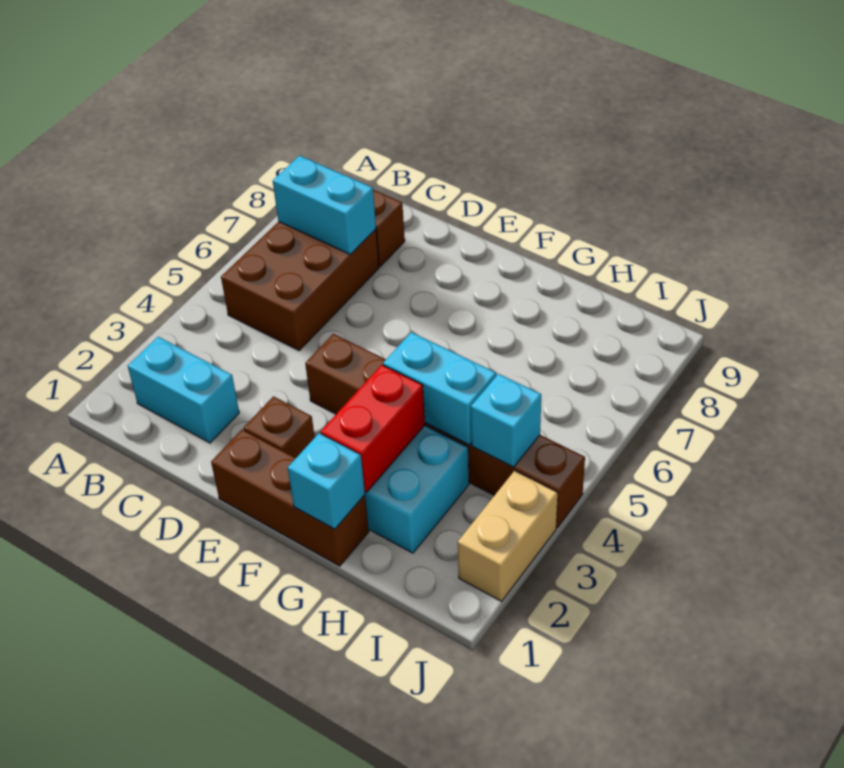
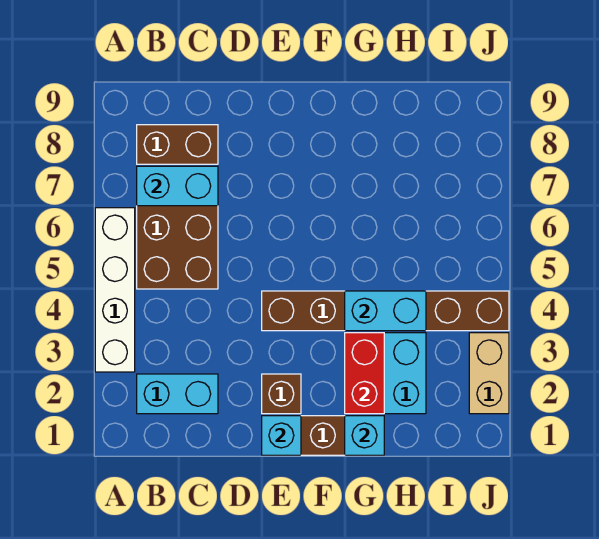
none -> white brick A3:A6 level 1
cyan brick I4 level 2 -> cyan brick E1 level 2

